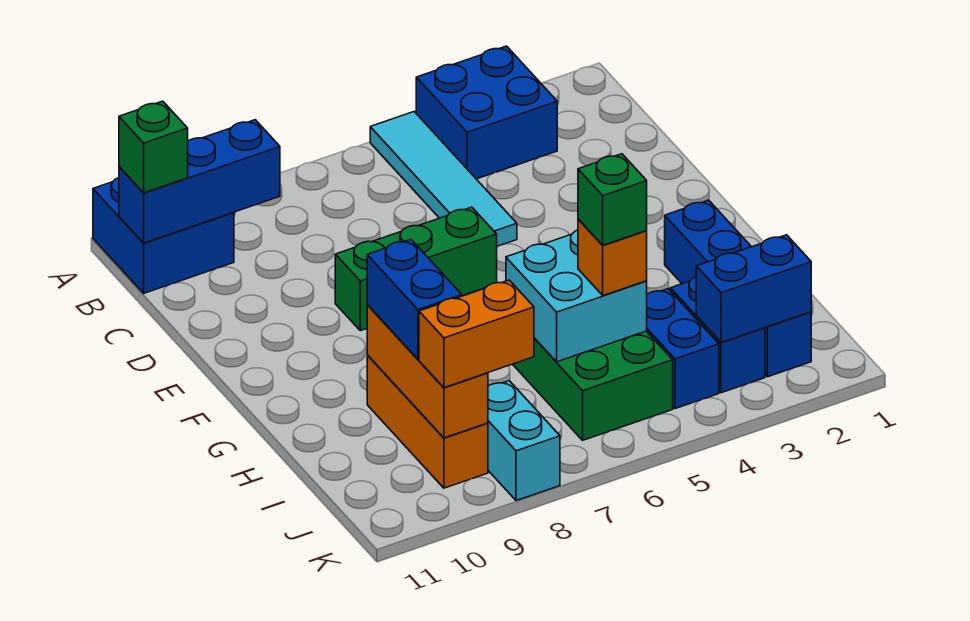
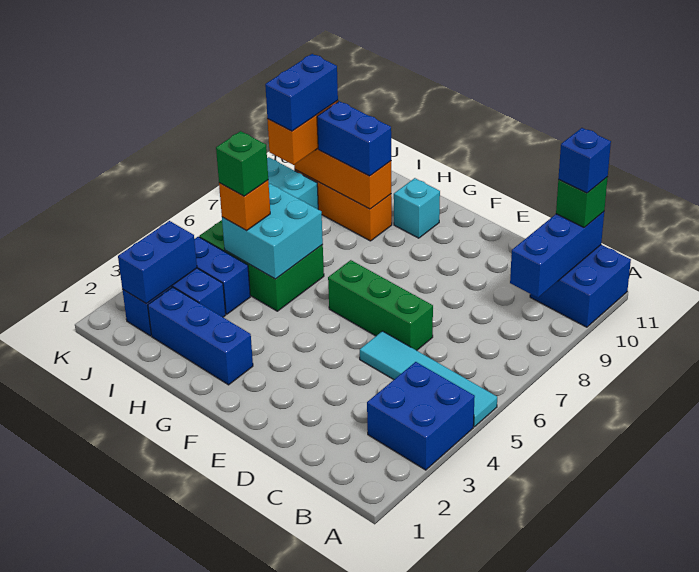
none -> blue brick B11 level 4
green brick E6:E8 level 1 -> green brick D6:F6 level 1
none -> cyan brick G10 level 1
none -> blue brick J8:J9 level 4

